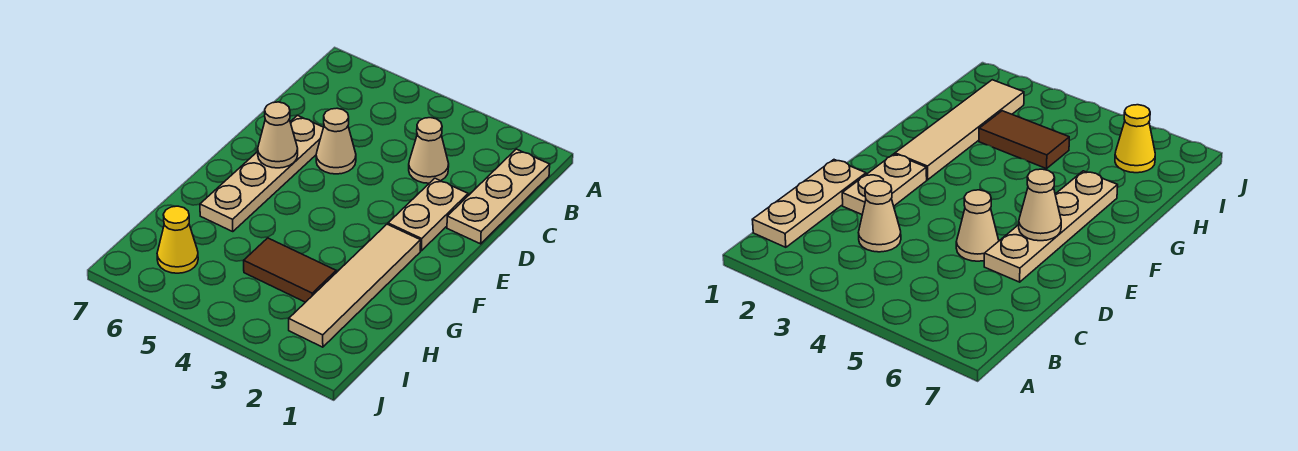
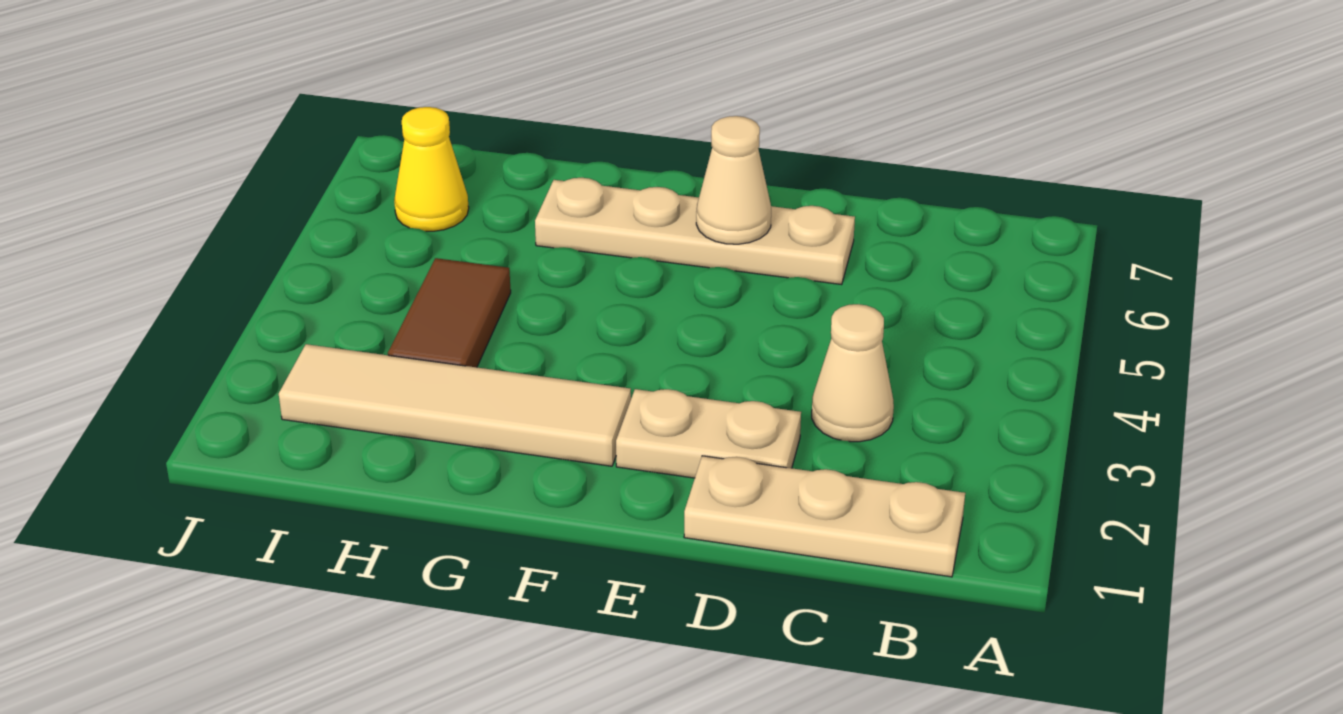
tan cone D5 level 1 -> none

